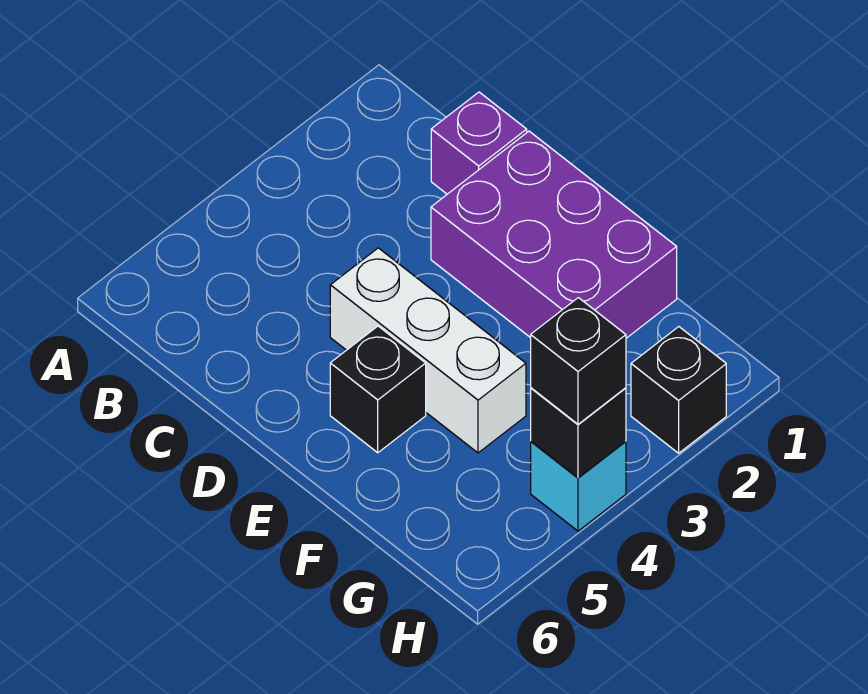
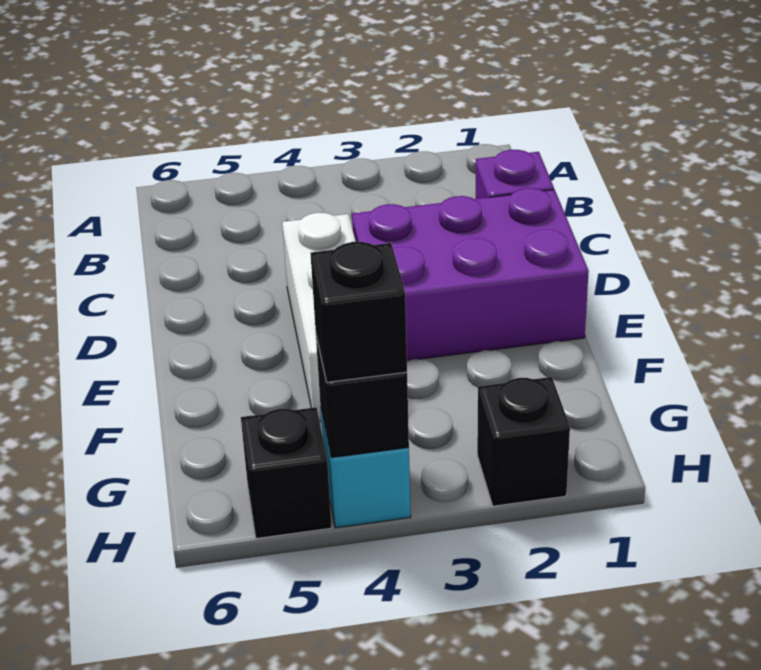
purple brick D1:F2 level 1 -> purple brick D1:E3 level 1
black brick E5 level 1 -> black brick H5 level 1

